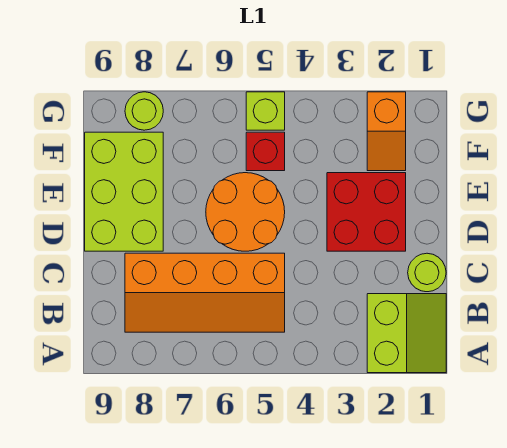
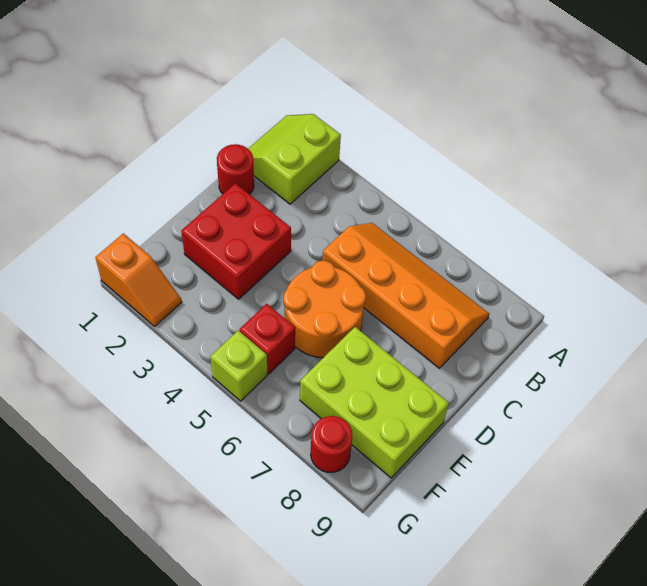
lime round brick C1 level 1 -> red round brick C1 level 1
lime brick D8:F9 level 1 -> lime brick E7:F9 level 1
orange slope F2:G2 level 1 top G -> orange slope G1:G2 level 1 top 1
lime round brick G8 level 1 -> red round brick G8 level 1

